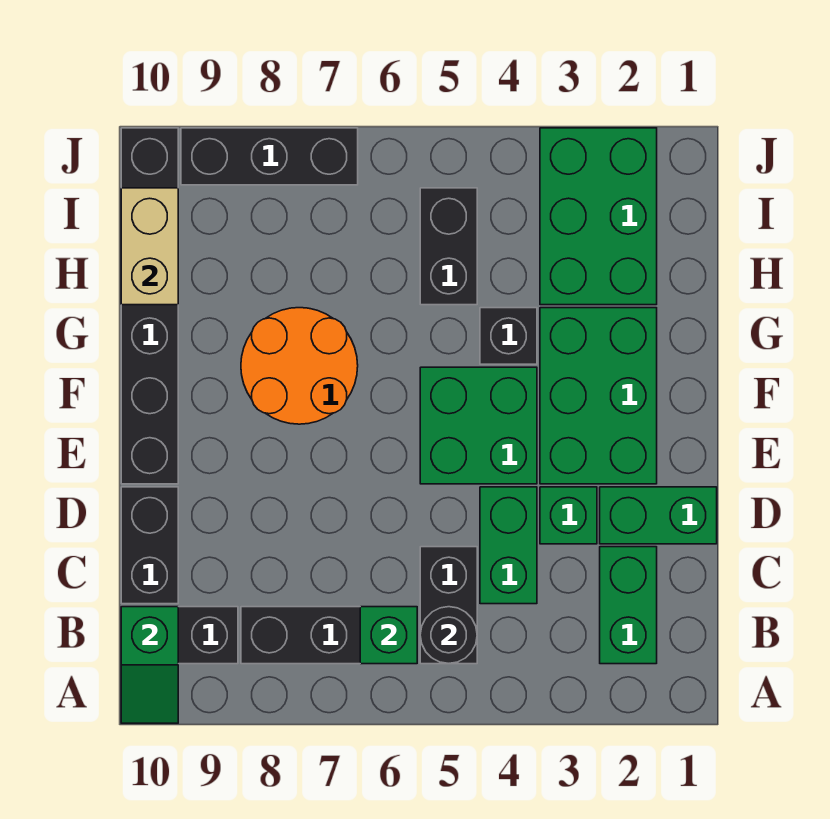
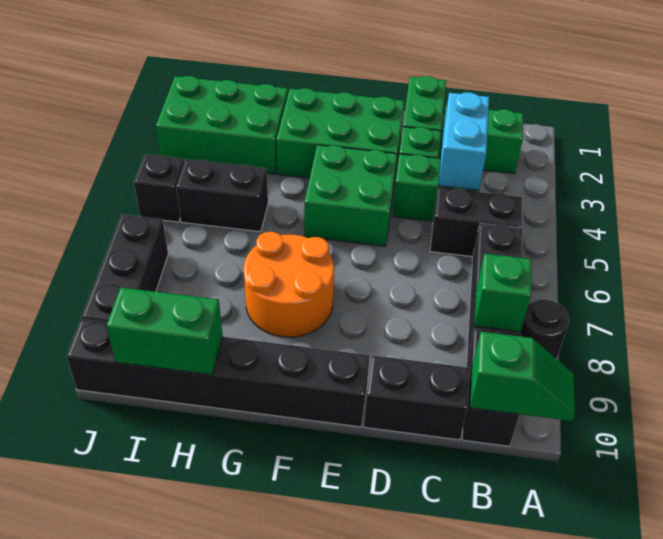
black round brick B5 level 2 -> black round brick A8 level 1
green brick B6 level 2 -> green brick B8 level 2
none -> cyan brick C3:C4 level 2
black brick G4 level 1 -> black brick J5 level 1
tan brick H10:I10 level 2 -> green brick H10:I10 level 2

